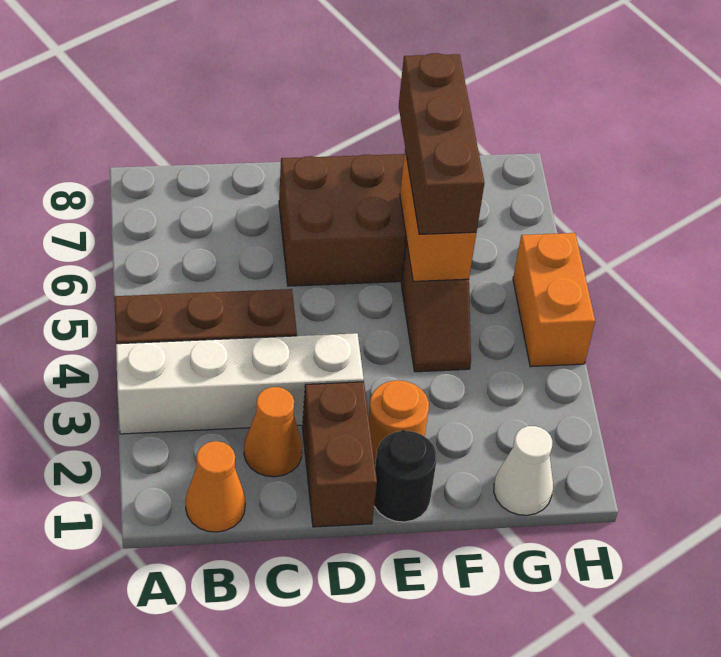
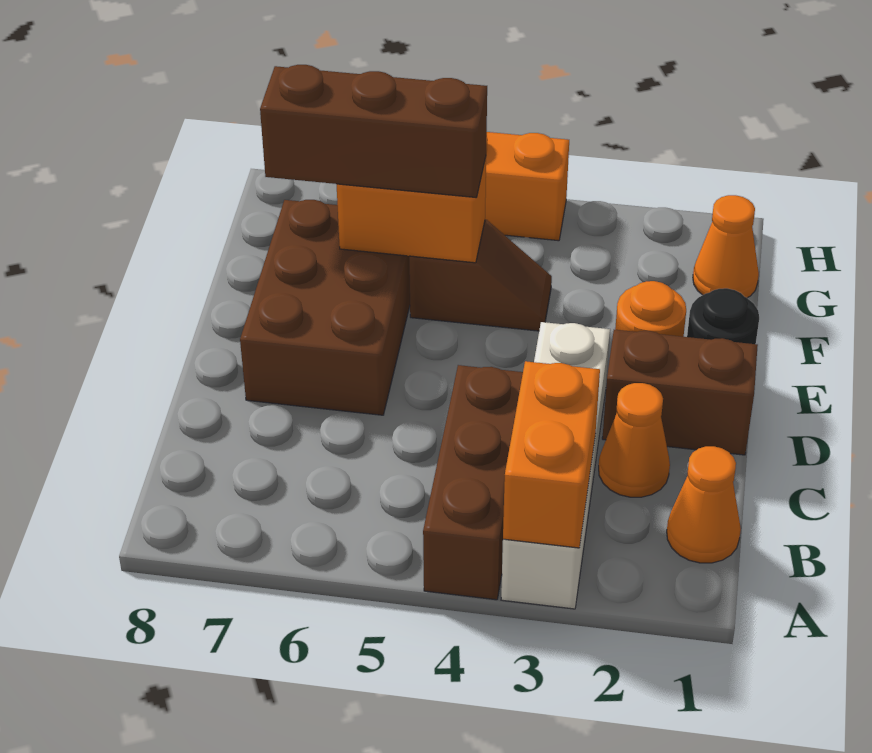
none -> orange brick A3:B3 level 2
white cone G1 level 1 -> orange cone G1 level 1

